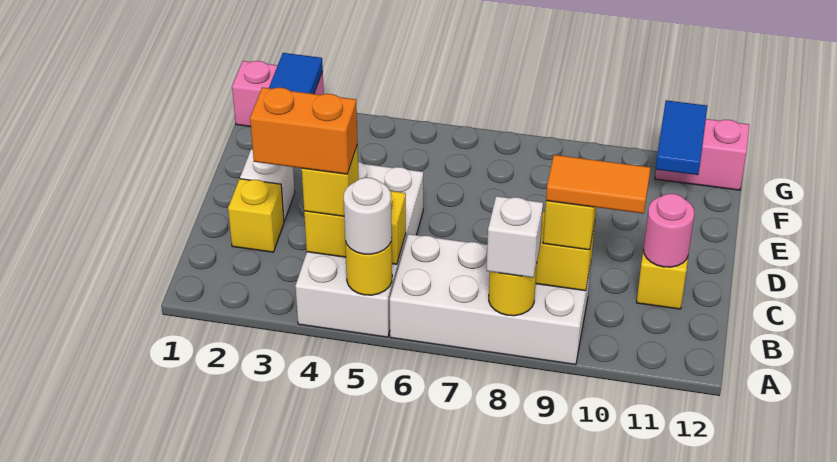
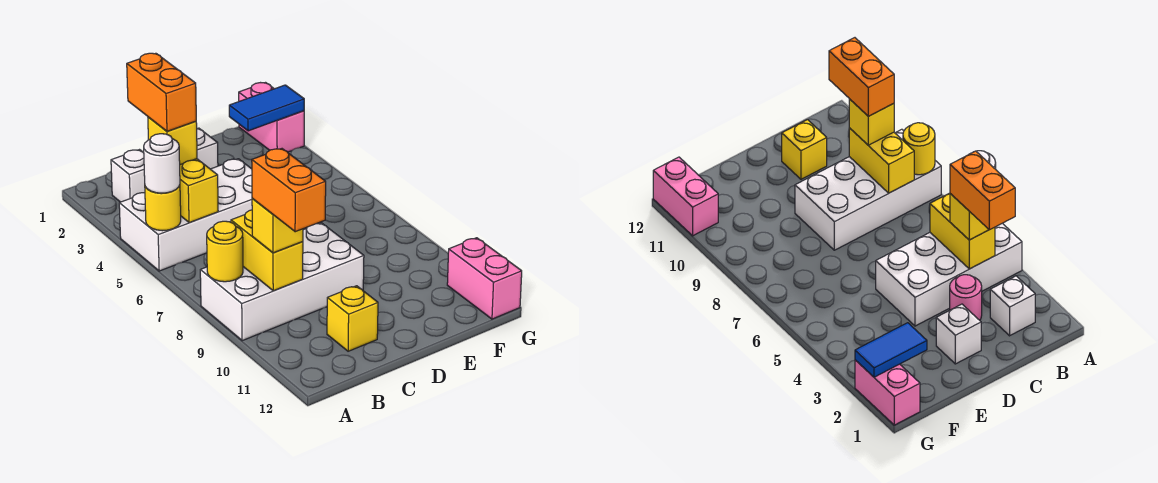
white brick A6:B9 level 1 -> white brick A8:D9 level 1
white brick A8 level 3 -> white brick B2 level 1
orange tile B9:B10 level 4 -> orange brick B9:B10 level 4
yellow brick C2 level 1 -> none
pink round brick C11 level 2 -> pink round brick C3 level 1
blue tile F11:G11 level 2 -> none

